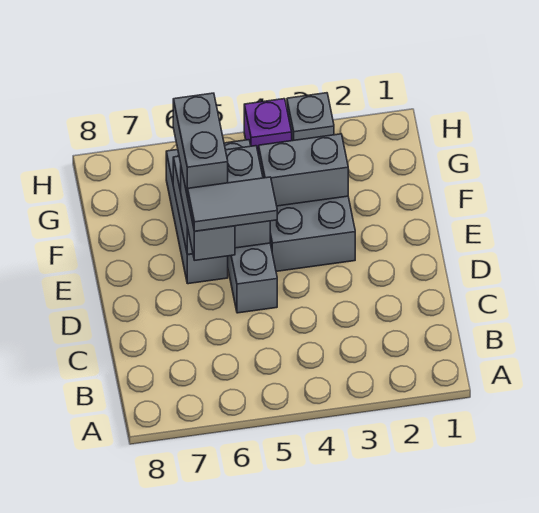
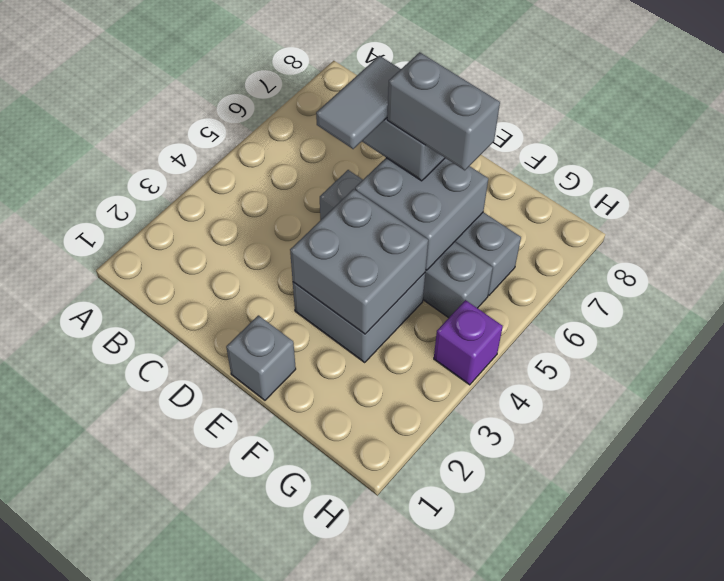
grey brick F3:F4 level 2 -> grey brick E3:F4 level 2
grey brick H3 level 1 -> grey brick E1 level 1

